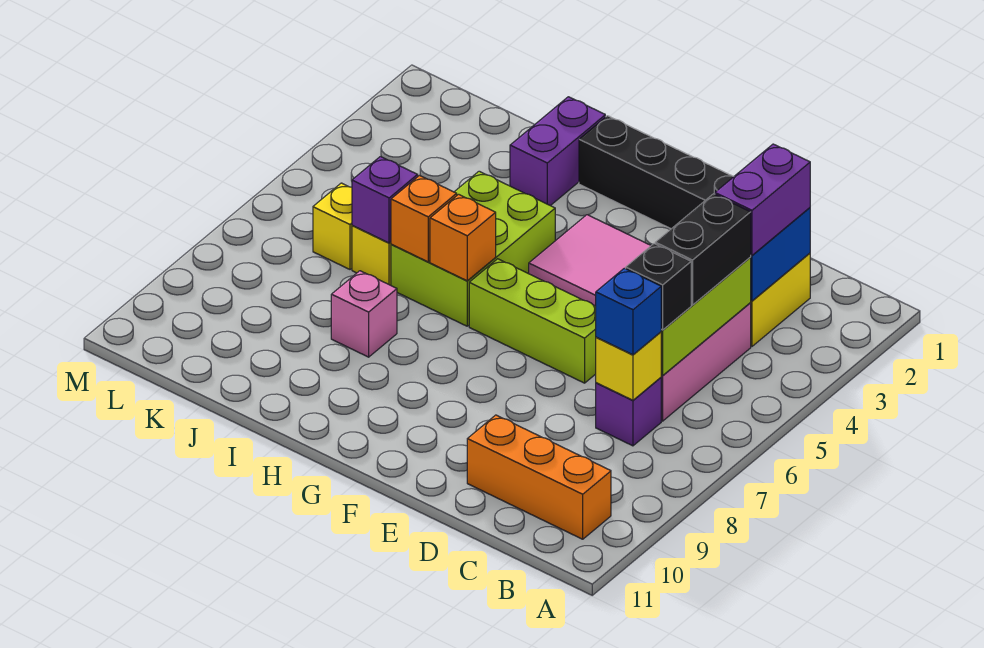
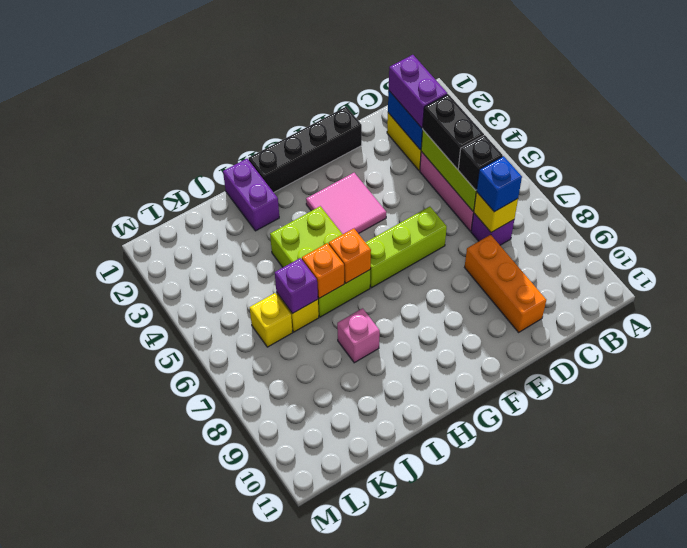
orange brick B10:D10 level 1 -> orange brick D8:D10 level 1

